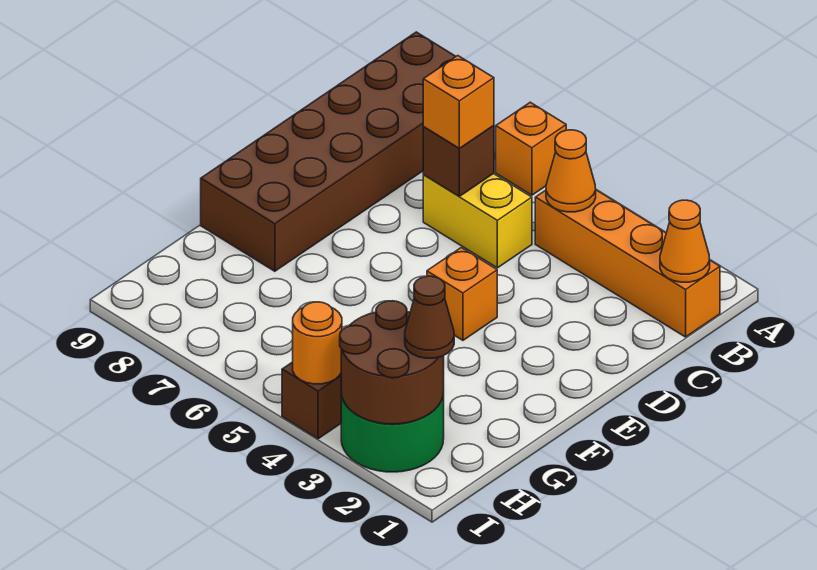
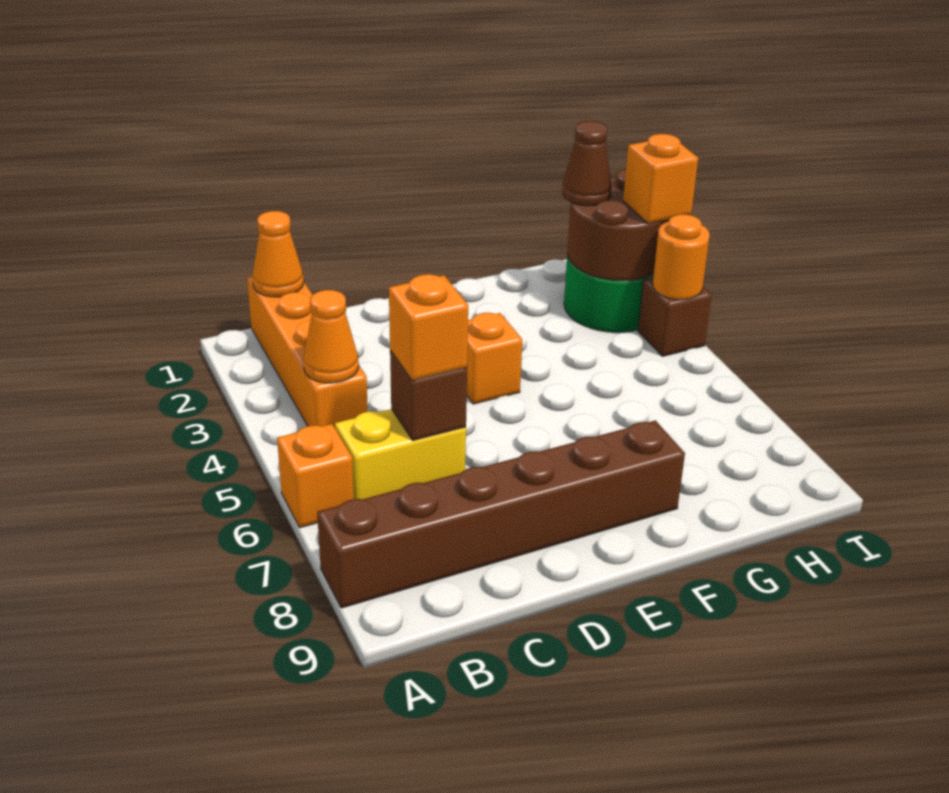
brown brick A8:F9 level 1 -> brown brick A8:F8 level 1
yellow brick C5:C6 level 1 -> yellow brick B6:C6 level 1
none -> orange brick I3 level 3

